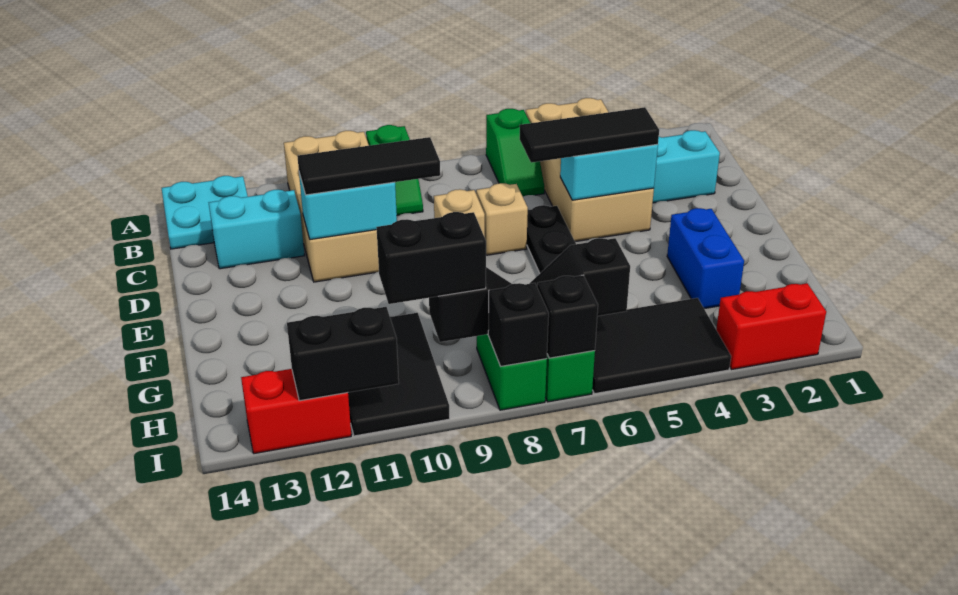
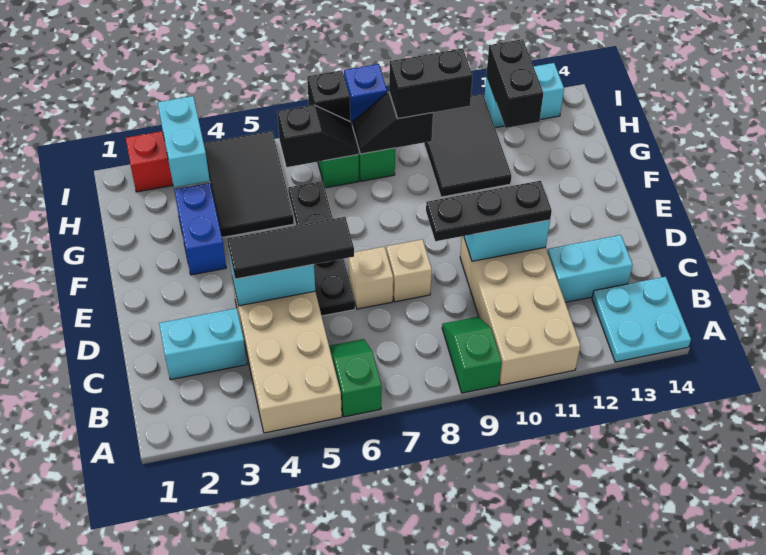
black tile D9:D11 level 3 -> black plate D9:D11 level 3
none -> cyan brick H3:I3 level 2
black tile H4:I6 level 1 -> black tile G4:I5 level 1
black brick I8 level 2 -> blue brick I8 level 2
black brick I11:I12 level 2 -> black brick H12:I12 level 2
red brick I12:I13 level 1 -> cyan brick I12:I13 level 1

